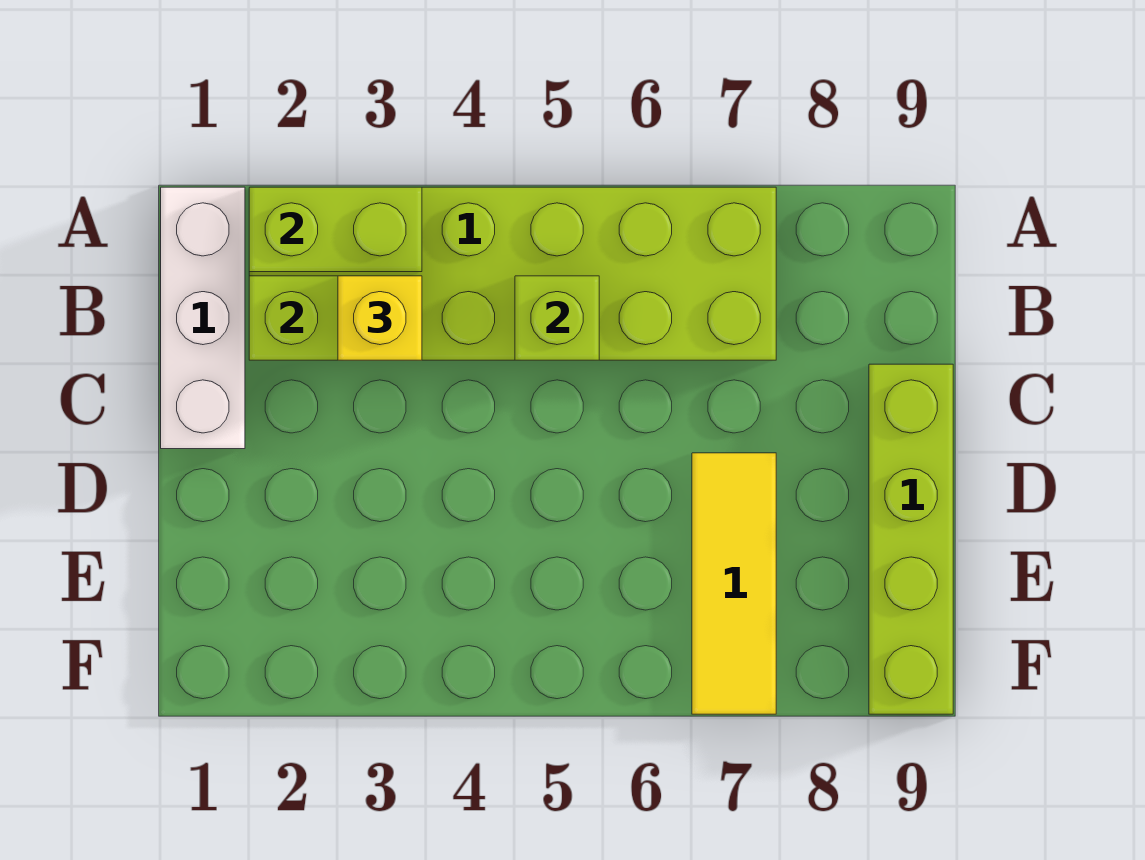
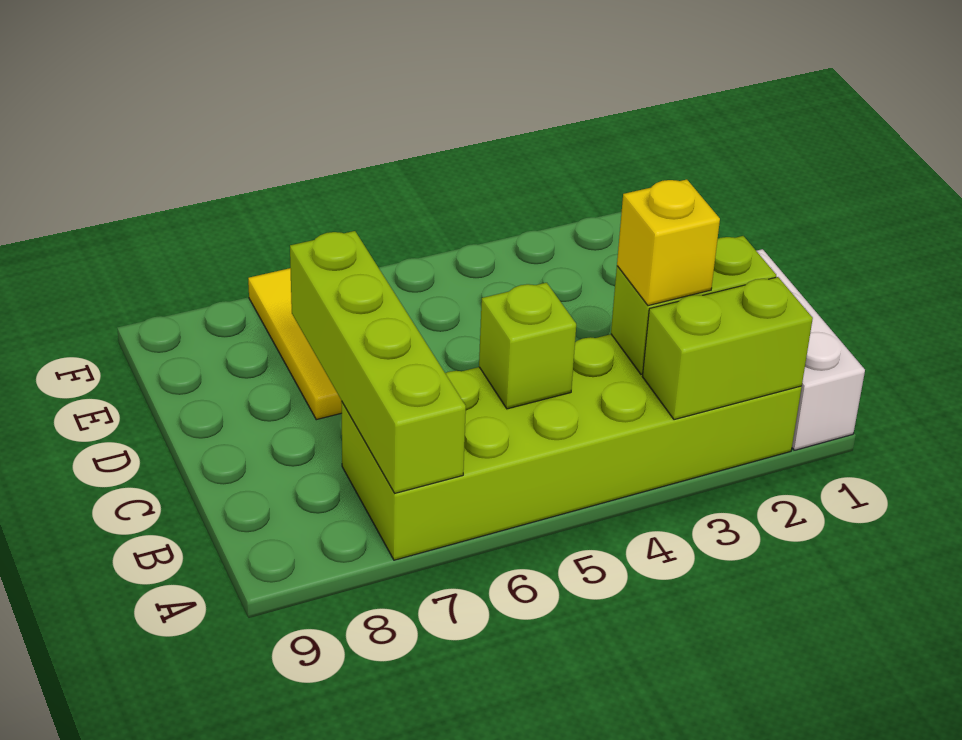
lime brick C9:F9 level 1 -> lime brick A7:D7 level 2

